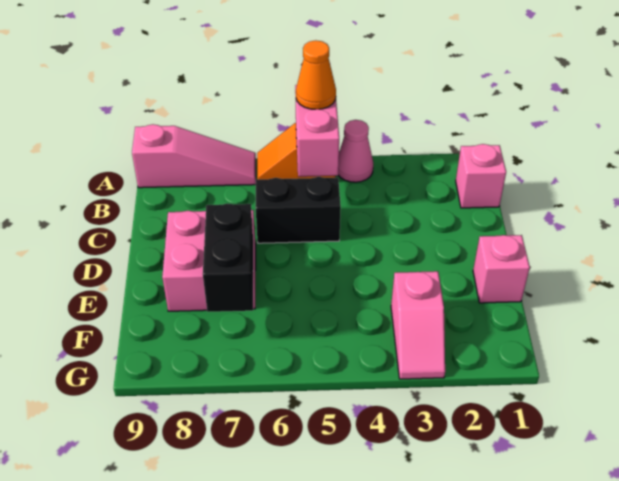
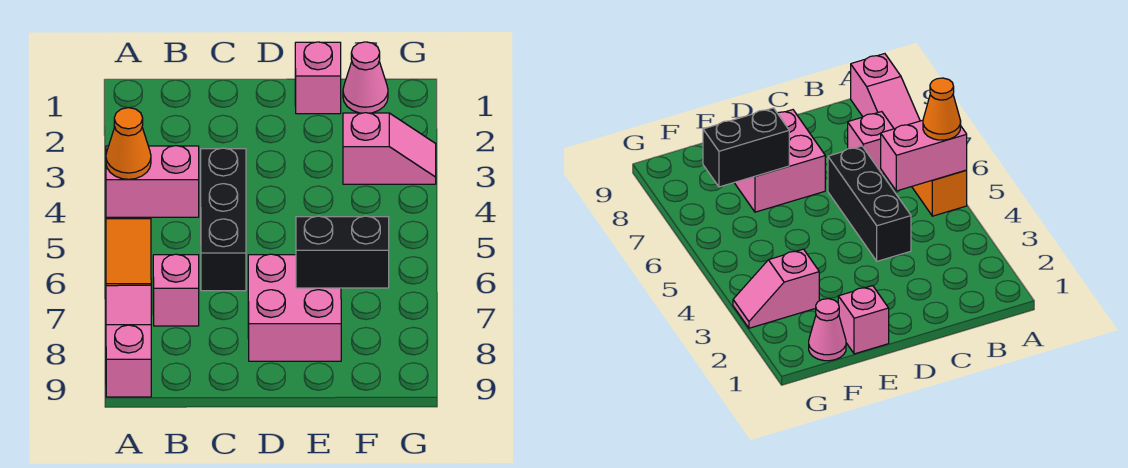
pink cone A4 level 1 -> pink cone F1 level 1
pink brick B1 level 1 -> pink brick B7 level 1
black brick C5:C6 level 1 -> black brick C4:C6 level 1

